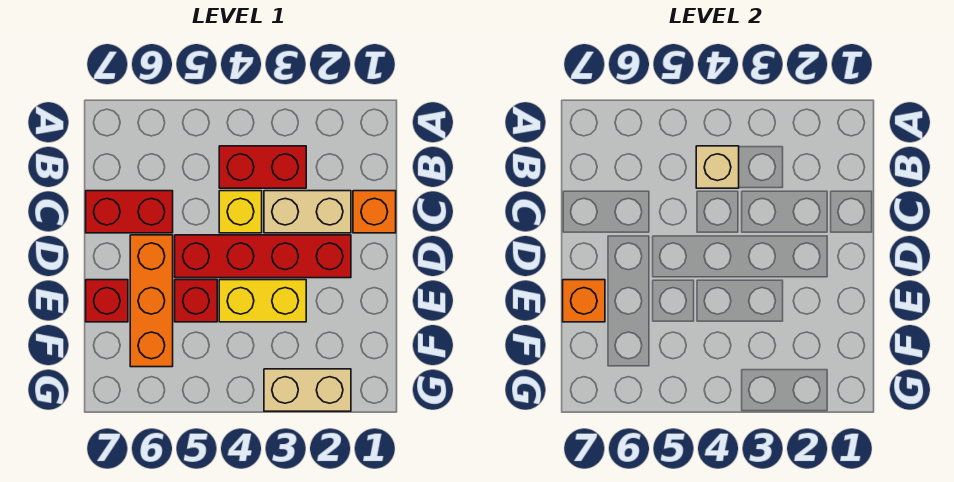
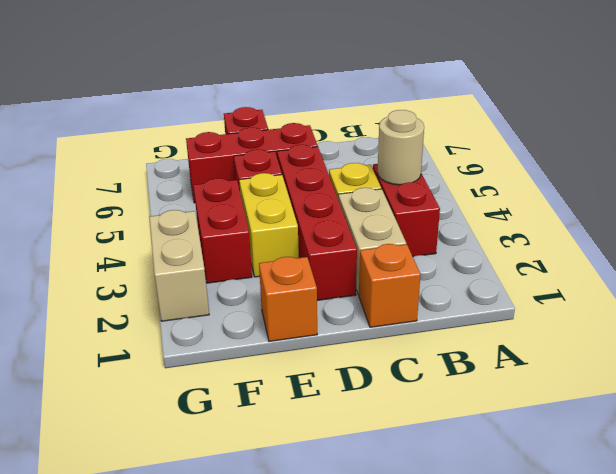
tan brick B4 level 2 -> tan round brick B4 level 2
red brick C6:C7 level 1 -> red brick F3:F4 level 1
orange brick D6:F6 level 1 -> red brick D6:F6 level 1
orange brick E7 level 2 -> orange brick E1 level 1

